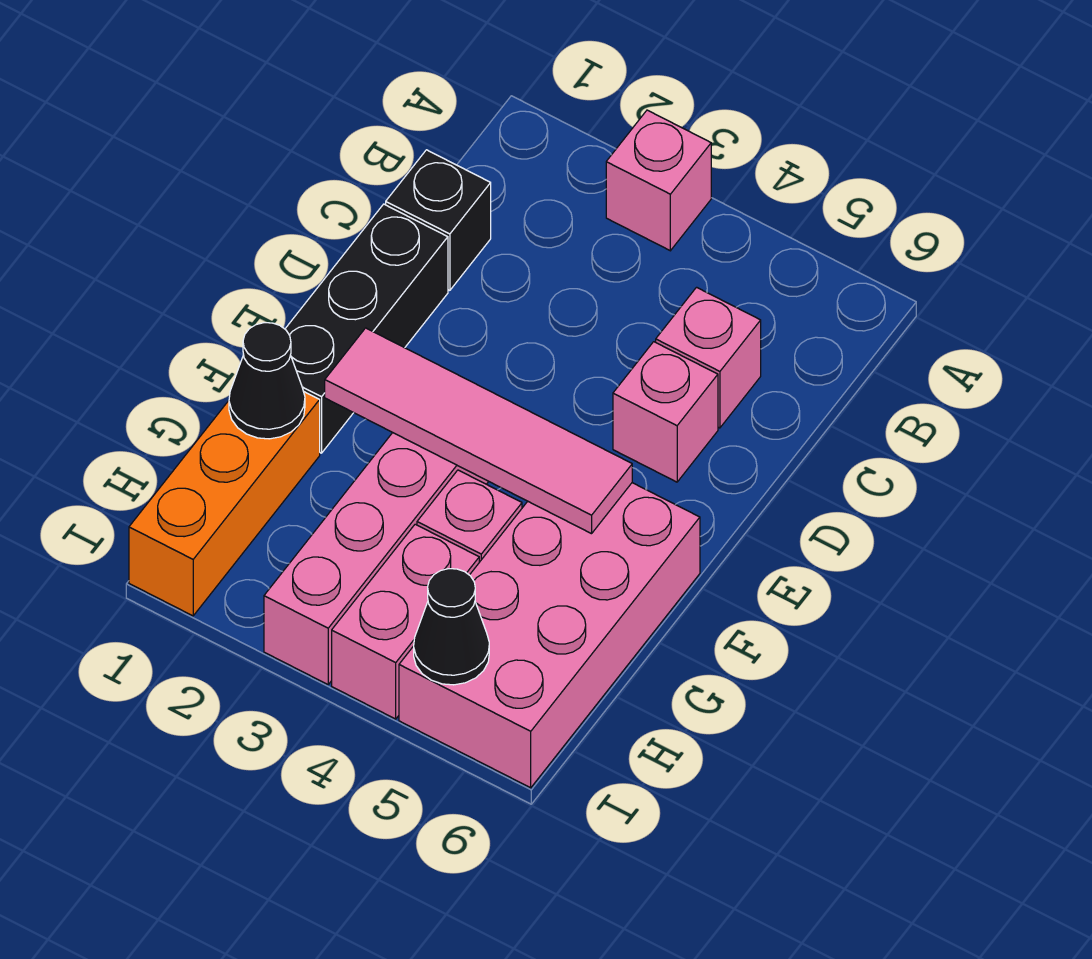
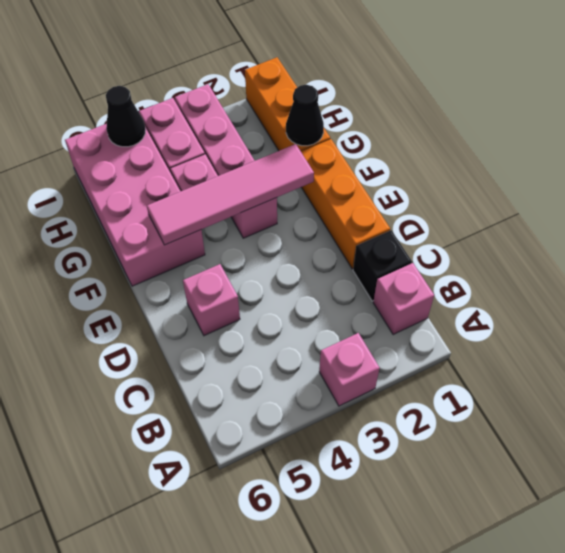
pink brick C5 level 1 -> pink brick B1 level 1
black brick D1:F1 level 1 -> orange brick D1:F1 level 1

